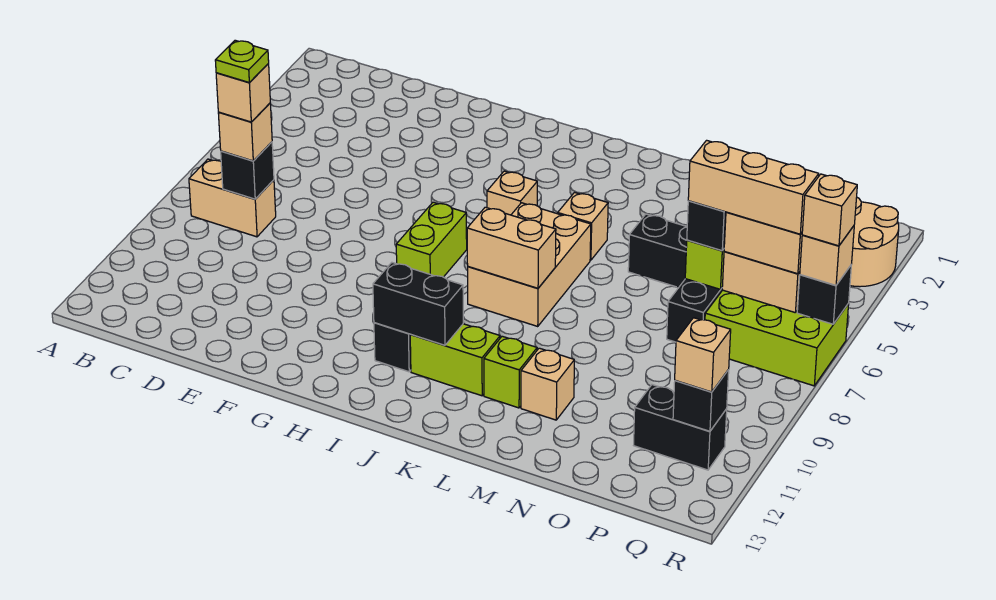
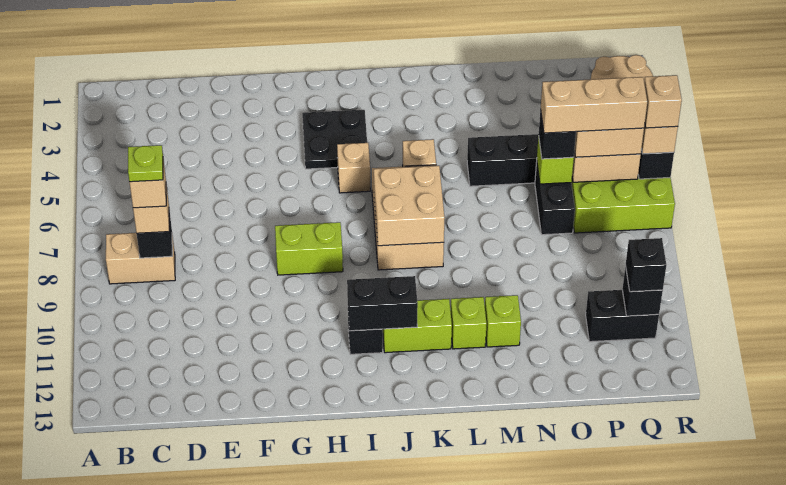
none -> black plate H3:I4 level 1
lime brick H7:H8 level 1 -> lime brick G8:H8 level 1
tan brick J8:K8 level 2 -> tan brick J7:K8 level 2
tan brick M11 level 1 -> lime brick M11 level 1
tan brick Q11 level 3 -> black brick Q11 level 3

